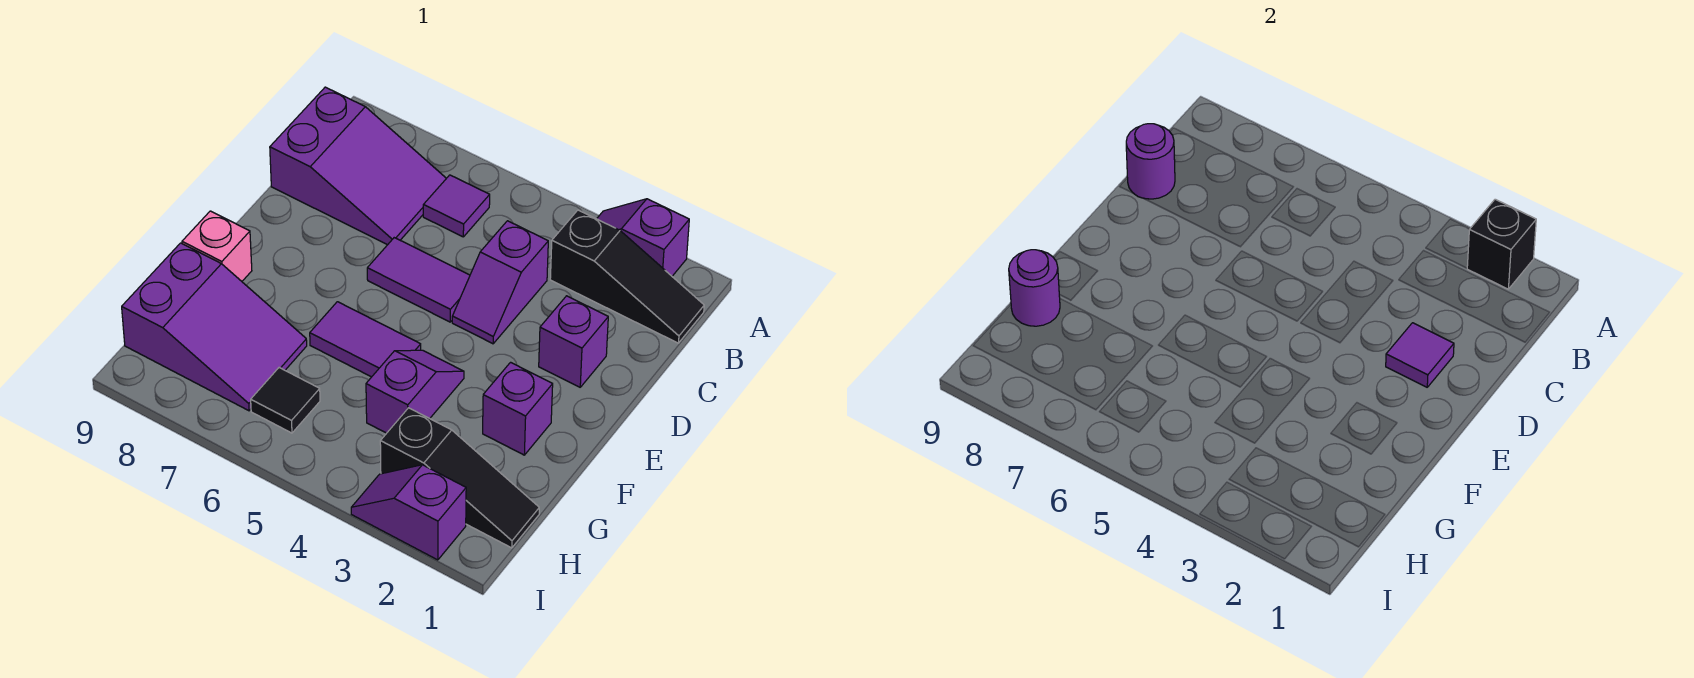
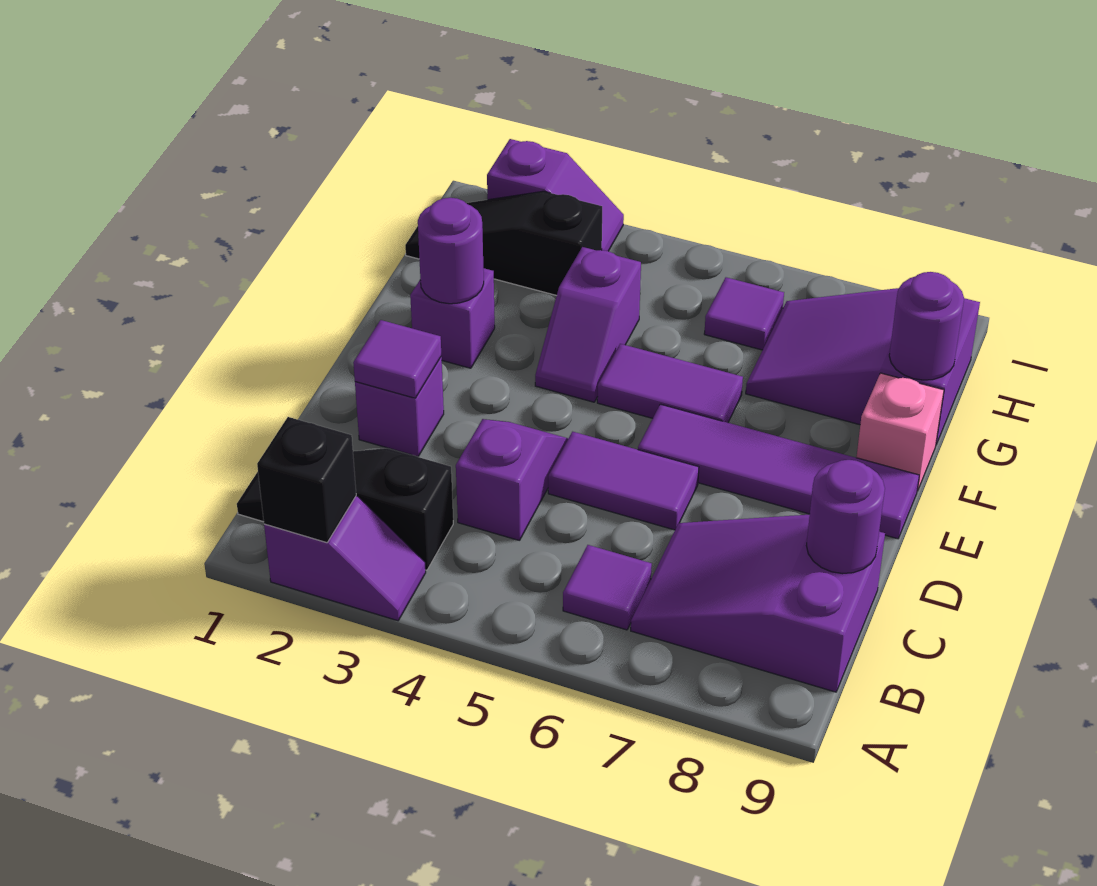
none -> purple tile E6:E9 level 1
none -> purple round brick F2 level 2
black tile H6 level 1 -> purple tile H6 level 1

